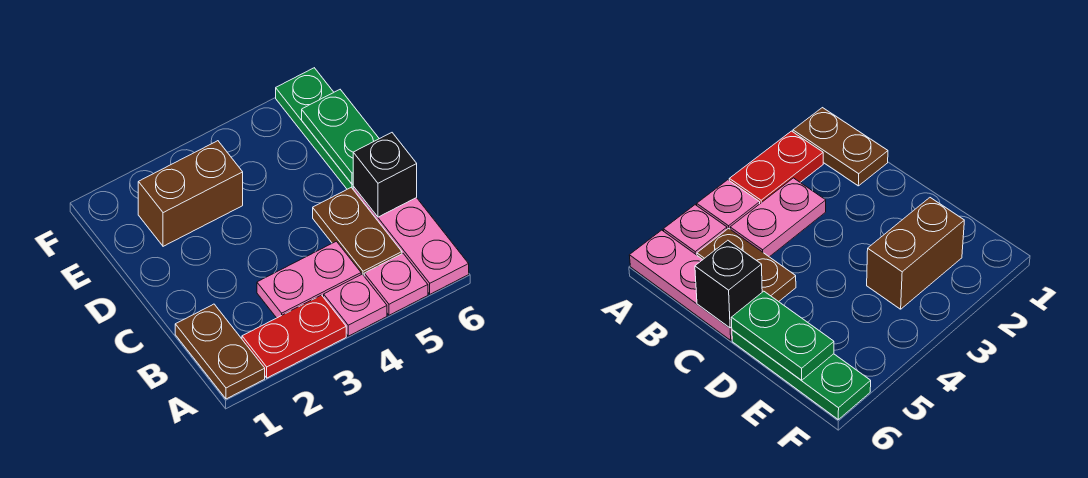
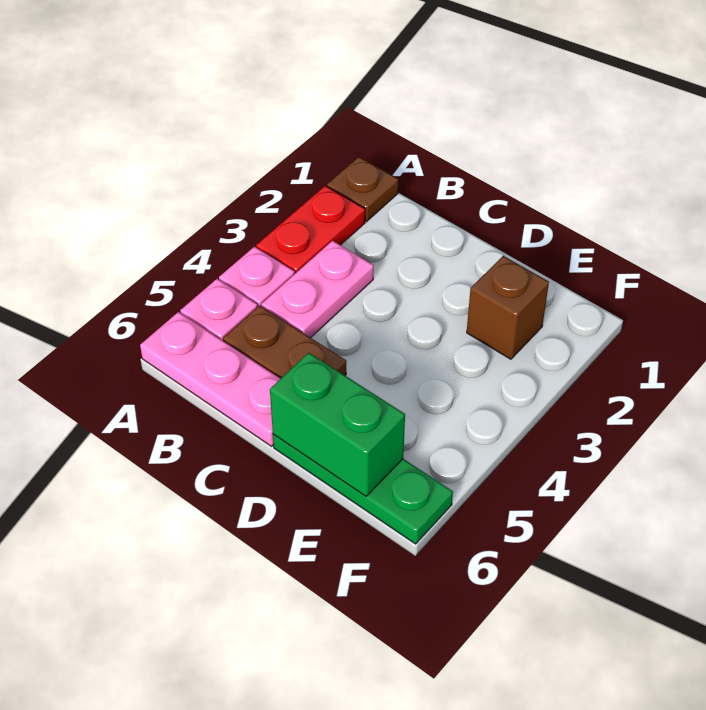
brown plate A1:B1 level 1 -> brown plate A1 level 1
black brick C6 level 2 -> none
green plate D6:E6 level 2 -> green brick D6:E6 level 2
brown brick E2:E3 level 1 -> brown brick E2 level 1

